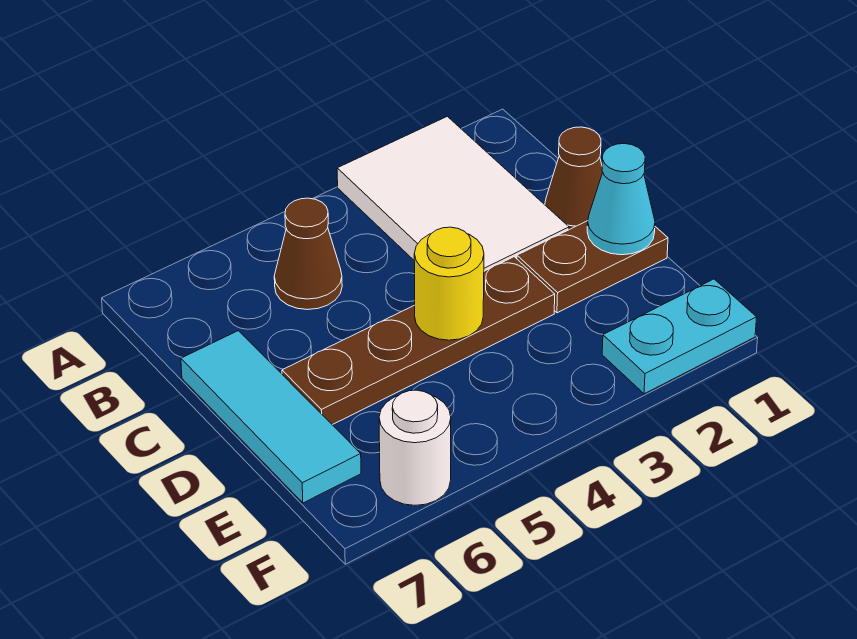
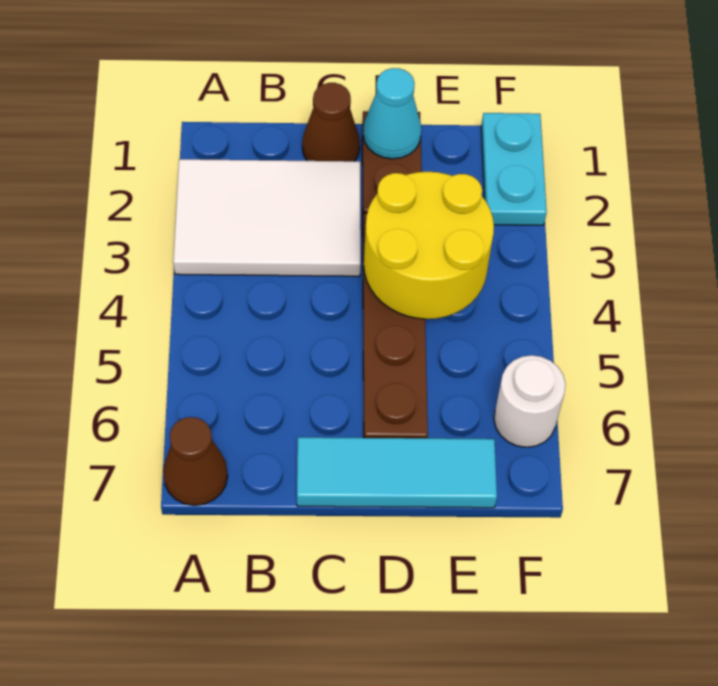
brown cone B5 level 1 -> brown cone A7 level 1
yellow round brick D4 level 2 -> yellow round brick D3:E4 level 2

